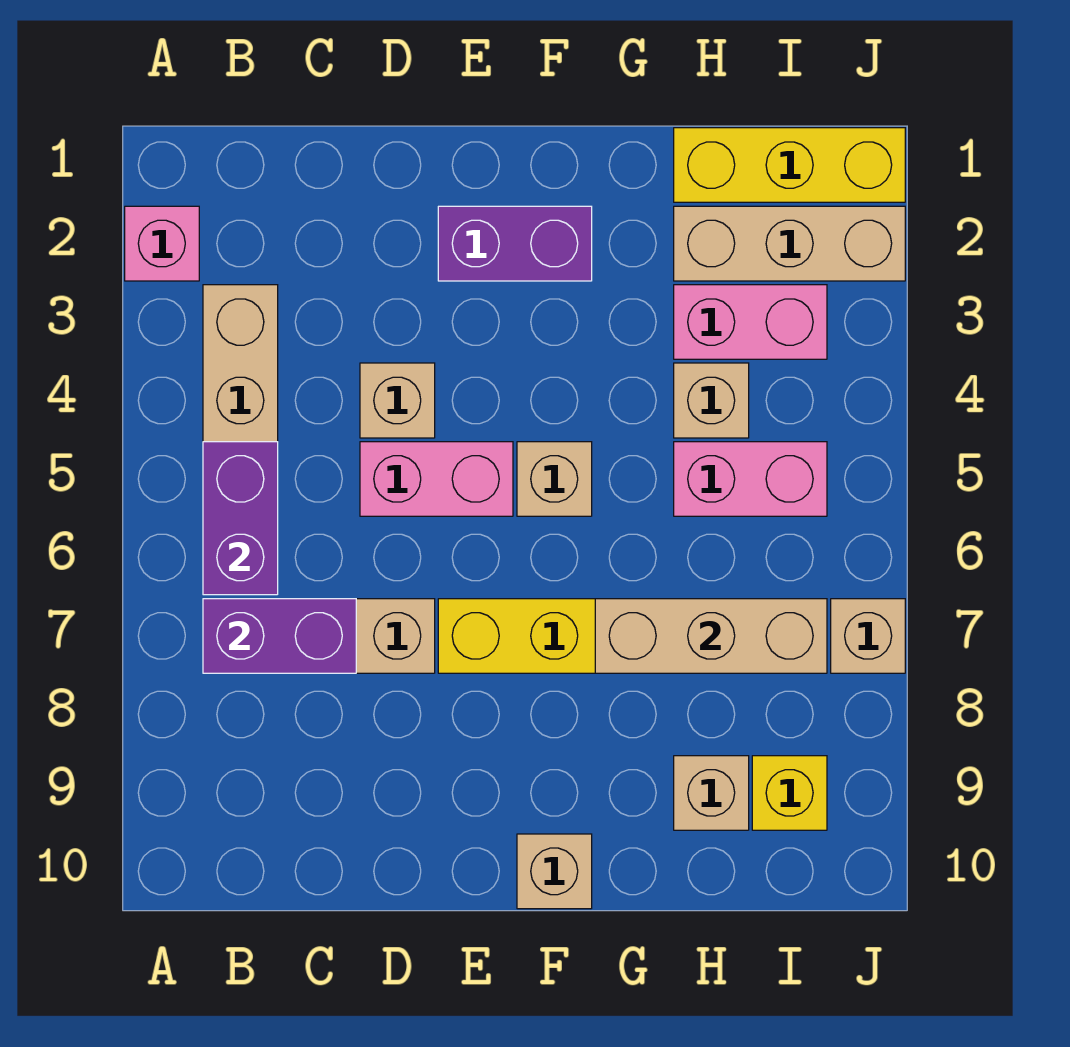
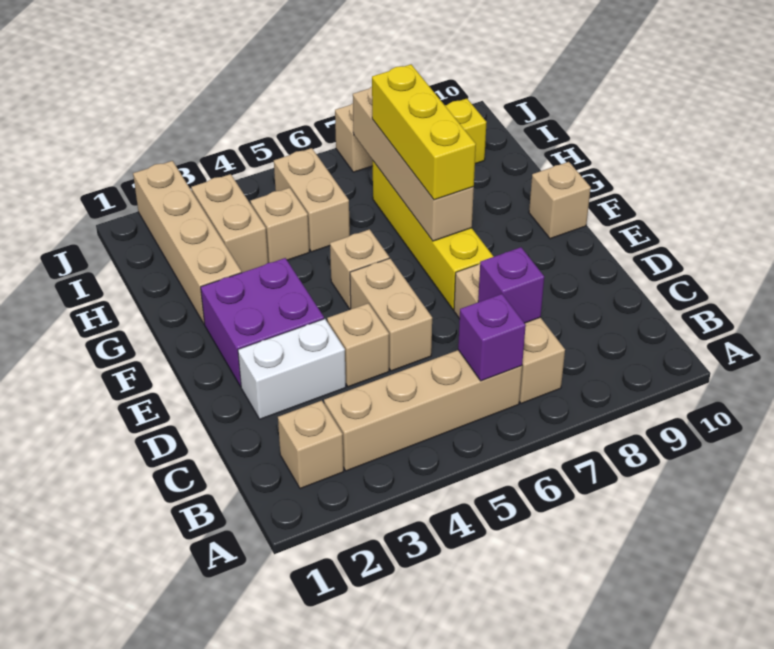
pink brick A2 level 1 -> none
purple brick B5:B6 level 2 -> purple brick B6 level 2
purple brick B7:C7 level 2 -> purple brick C7 level 2
none -> white brick D2:D3 level 1
pink brick D5:E5 level 1 -> tan brick D5:E5 level 1
purple brick E2:F2 level 1 -> purple brick E2:F3 level 1
tan brick G7:I7 level 2 -> tan brick F7:I7 level 2
yellow brick H1:J1 level 1 -> yellow brick F7:H7 level 3
tan brick H2:J2 level 1 -> tan brick G2:J2 level 1
pink brick H3:I3 level 1 -> tan brick H3:I3 level 1
pink brick H5:I5 level 1 -> tan brick H5:I5 level 1
tan brick H9 level 1 -> tan brick B2 level 1

